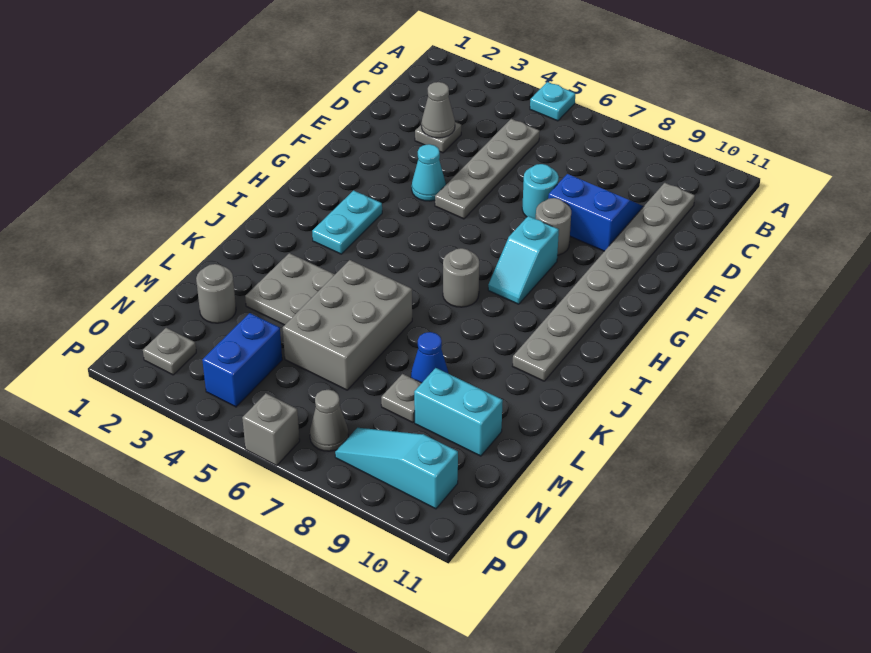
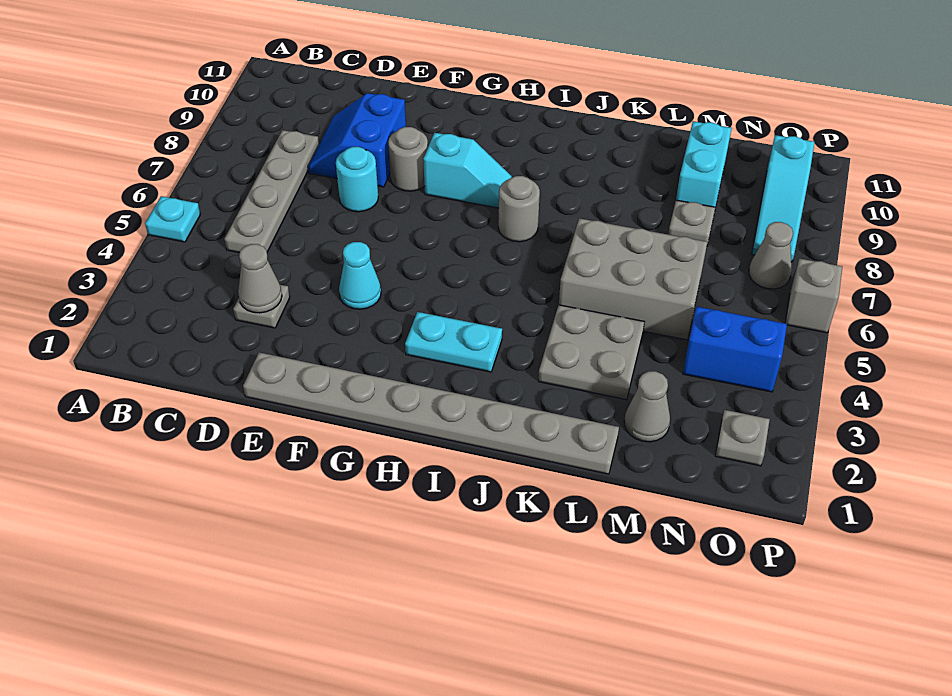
grey plate C5:F5 level 1 -> grey plate C5:C8 level 1
grey plate C10:J10 level 1 -> grey plate E1:L1 level 1
blue cone L8 level 1 -> none
grey round brick M2 level 1 -> grey cone M2 level 1

